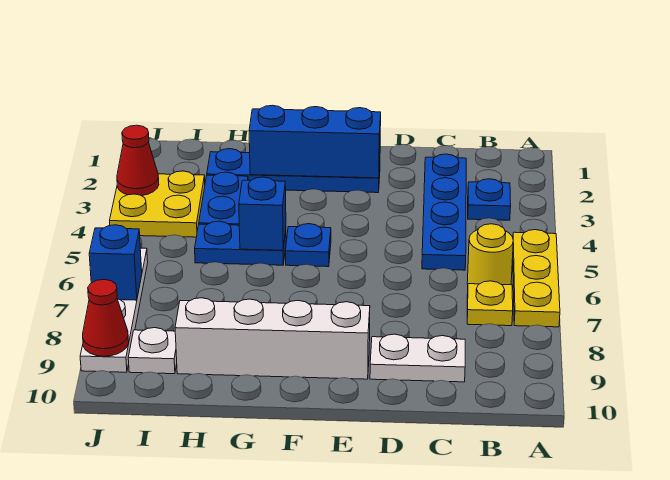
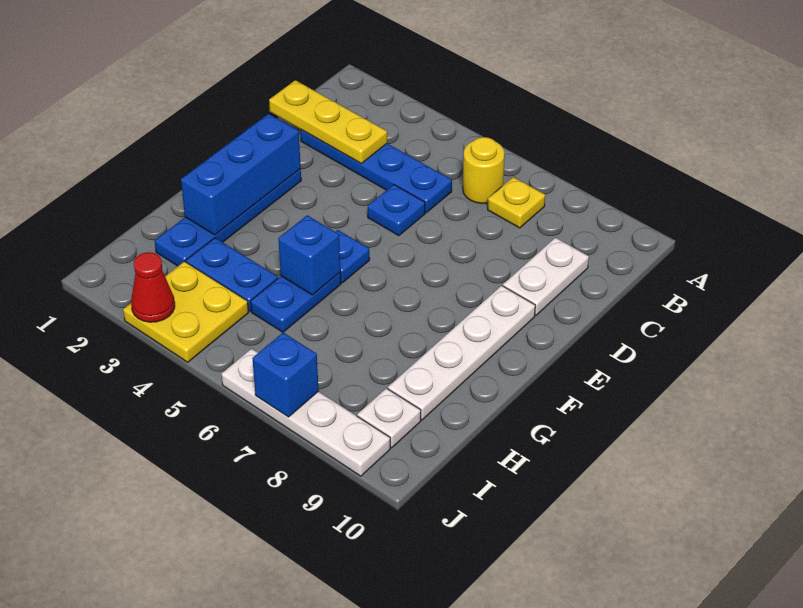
yellow plate A5:A7 level 1 -> yellow plate C1:C3 level 2
blue plate B3 level 1 -> blue plate D5 level 1
white brick E9:H9 level 1 -> white plate E9:H9 level 1
red cone J9 level 2 -> none

